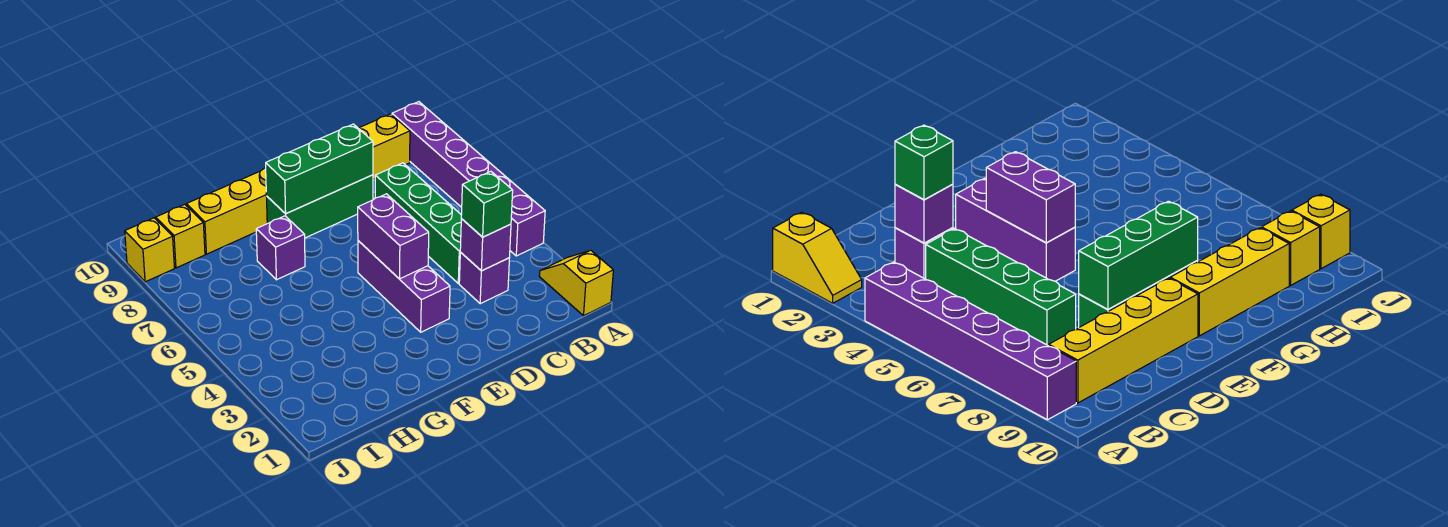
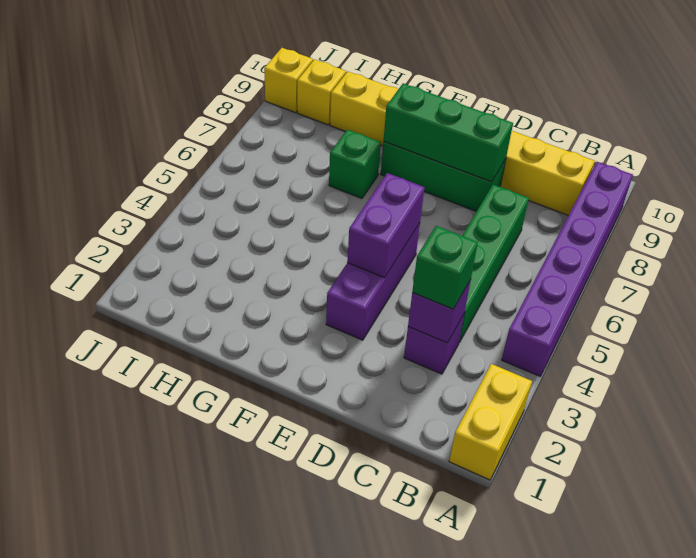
yellow slope A1:A2 level 1 top 1 -> yellow brick A1:A2 level 1
purple brick G7 level 1 -> green brick G7 level 1

